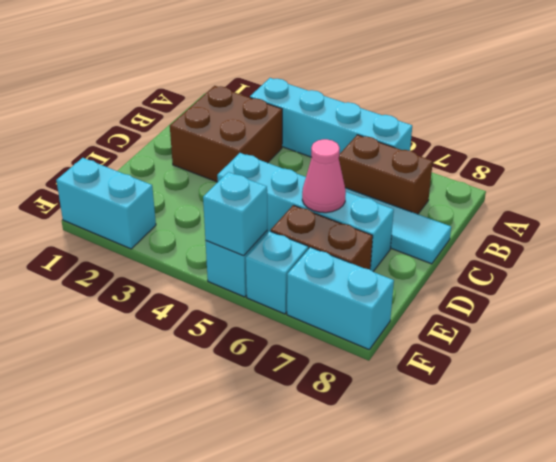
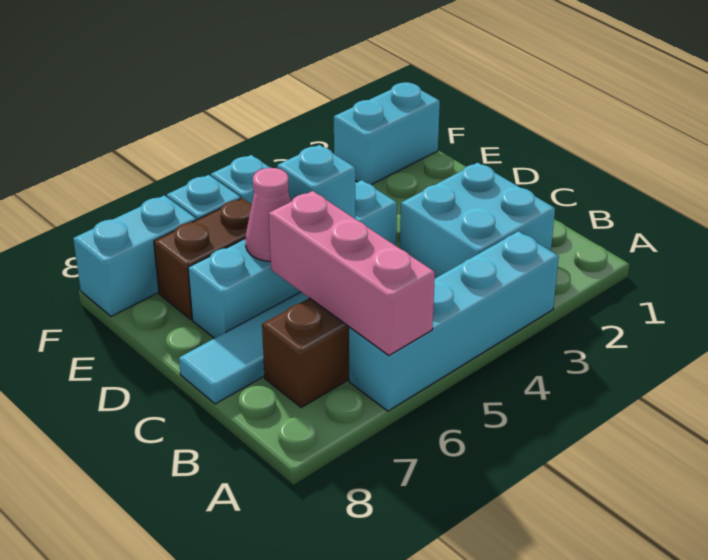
none -> pink brick A6:C6 level 2
brown brick B2:C3 level 1 -> cyan brick B2:C3 level 1
cyan brick F5 level 2 -> cyan brick D5 level 2

